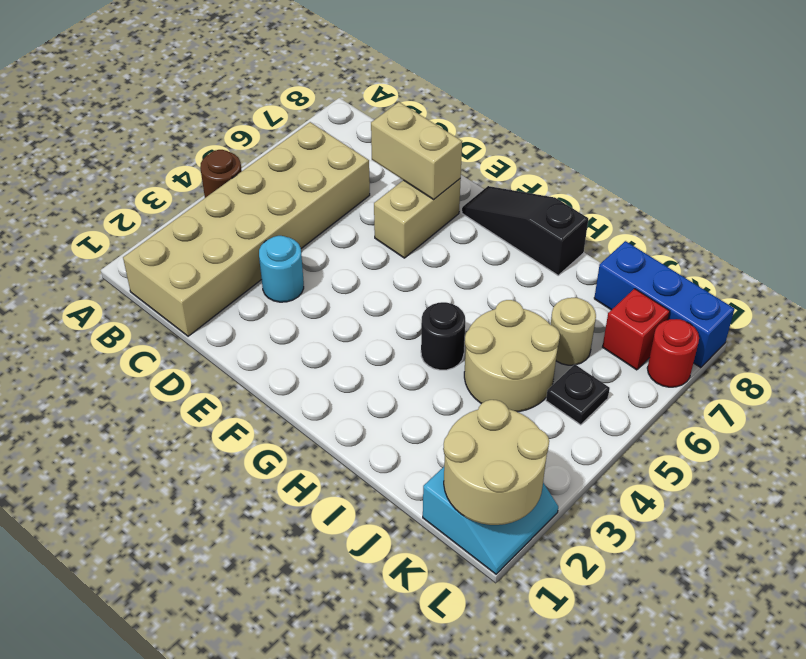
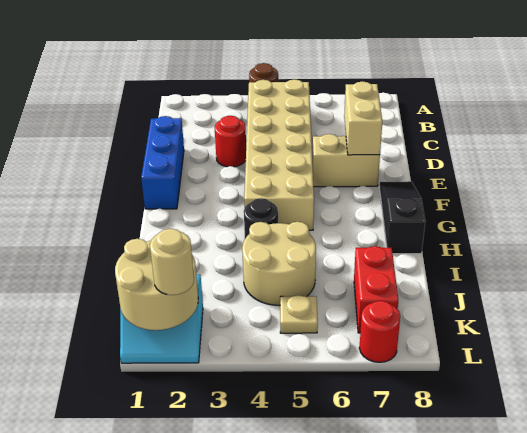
tan brick B1:C6 level 1 -> tan brick B4:G5 level 1
cyan round brick D3 level 1 -> red round brick D3 level 1
tan round brick J6 level 1 -> tan round brick L2 level 3
blue brick J8:L8 level 1 -> blue brick D1:F1 level 1
black plate K5 level 1 -> tan plate K5 level 1
red brick K7 level 1 -> red brick J7:K7 level 1

